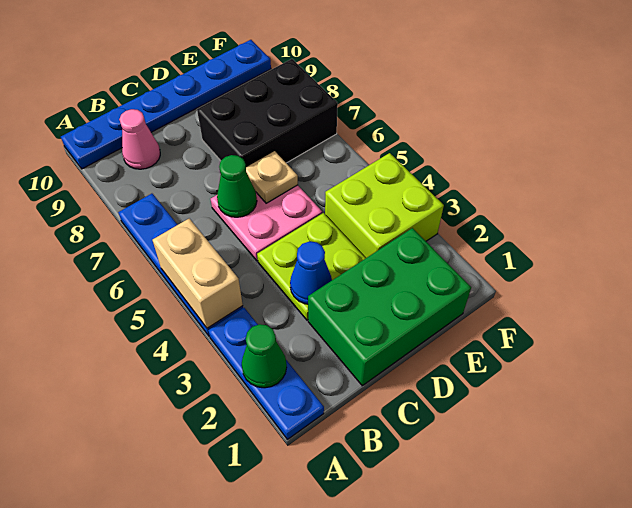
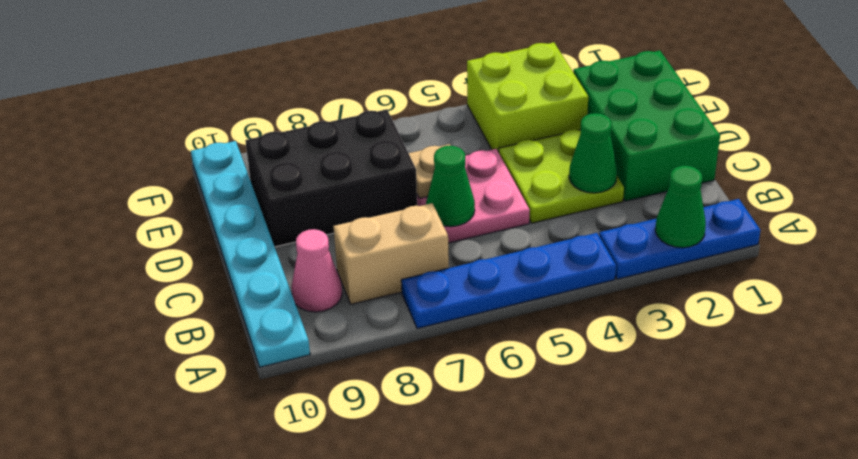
tan brick A4:A5 level 2 -> tan brick B7:B8 level 1
blue plate A10:F10 level 1 -> cyan plate A10:F10 level 1
blue cone C3 level 2 -> green cone C3 level 2
black brick D7:F8 level 1 -> black brick D7:E9 level 1

